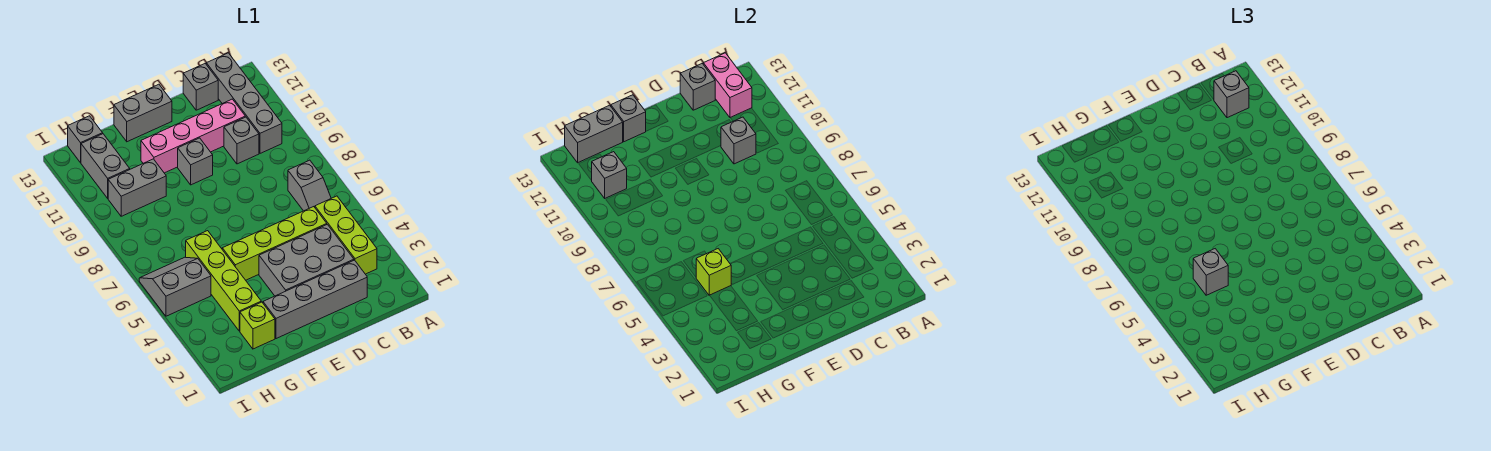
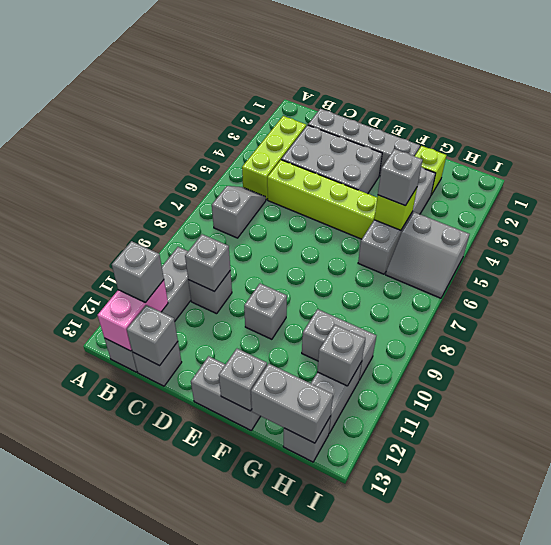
pink brick C11:F11 level 1 -> none
lime brick G3:G6 level 1 -> grey brick G3:G6 level 1

